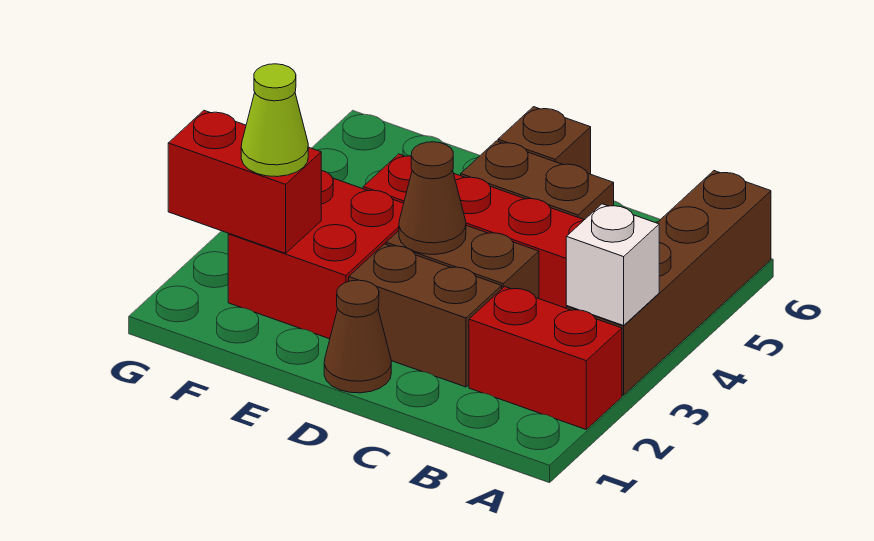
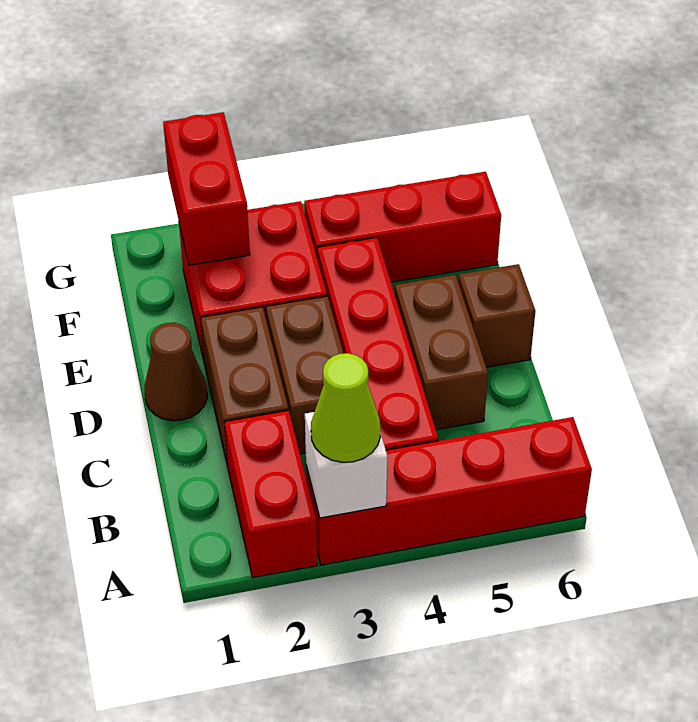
brown brick A3:A6 level 1 -> red brick A3:A6 level 1
brown cone D3 level 2 -> none
lime cone F2 level 3 -> lime cone A3 level 3
none -> red brick F4:F6 level 1

